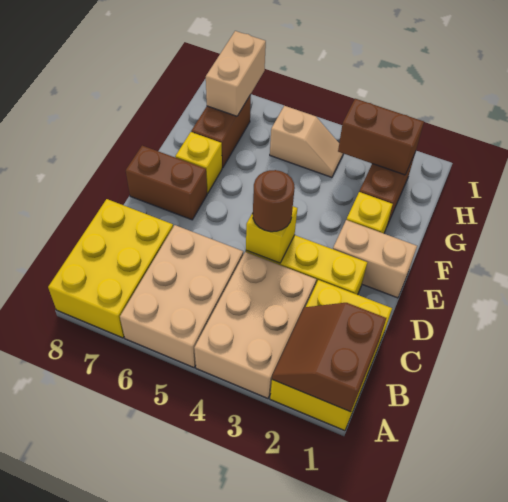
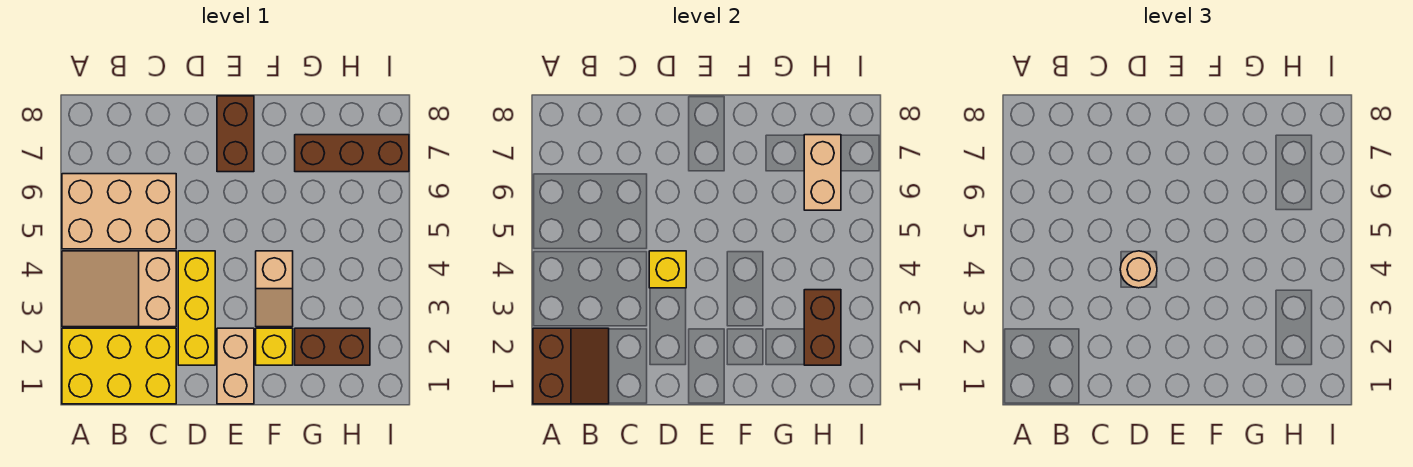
brown slope A1:B2 level 2 top 1 -> brown slope A1:B2 level 2 top A
tan brick A3:C4 level 1 -> tan slope A3:C4 level 1 top C
yellow brick A7:C8 level 1 -> none
brown round brick D4 level 3 -> tan round brick D4 level 3
yellow brick F7 level 1 -> none
brown brick G7:H7 level 1 -> brown brick G7:I7 level 1
tan slope H4:H5 level 1 top 5 -> tan slope F3:F4 level 1 top 4
tan brick H7:I7 level 2 -> tan brick H6:H7 level 2

